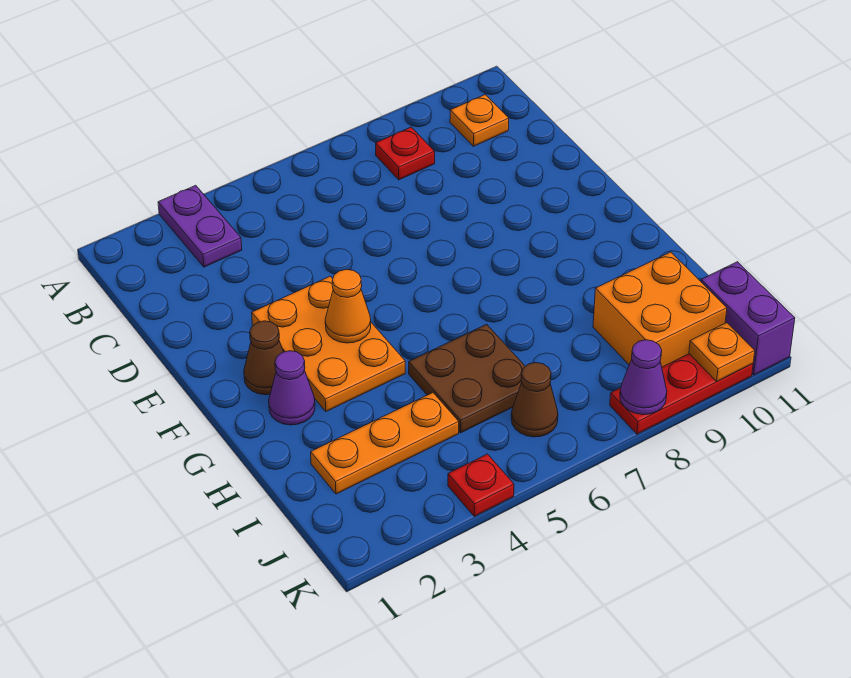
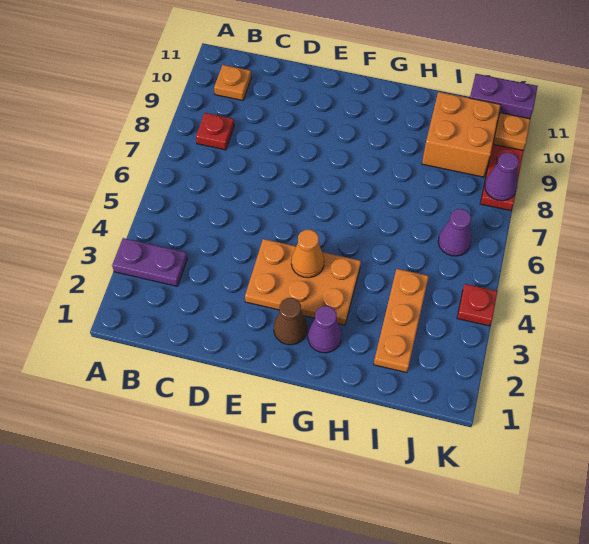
brown plate H5:I6 level 1 -> none
brown cone J6 level 1 -> purple cone J6 level 1

